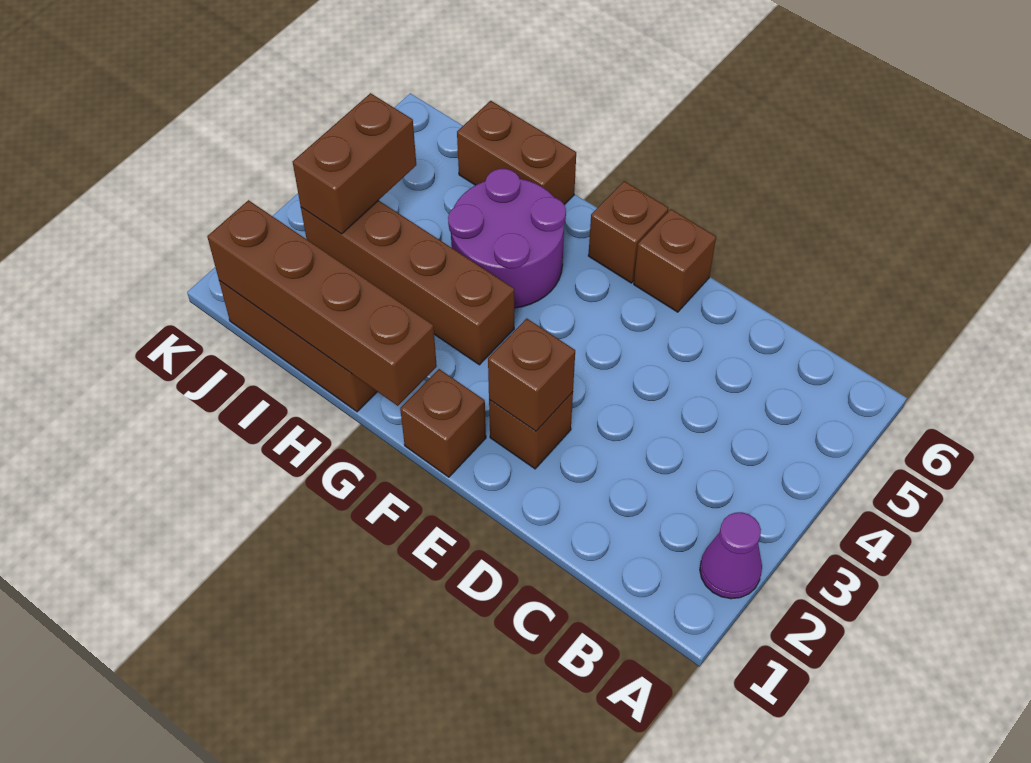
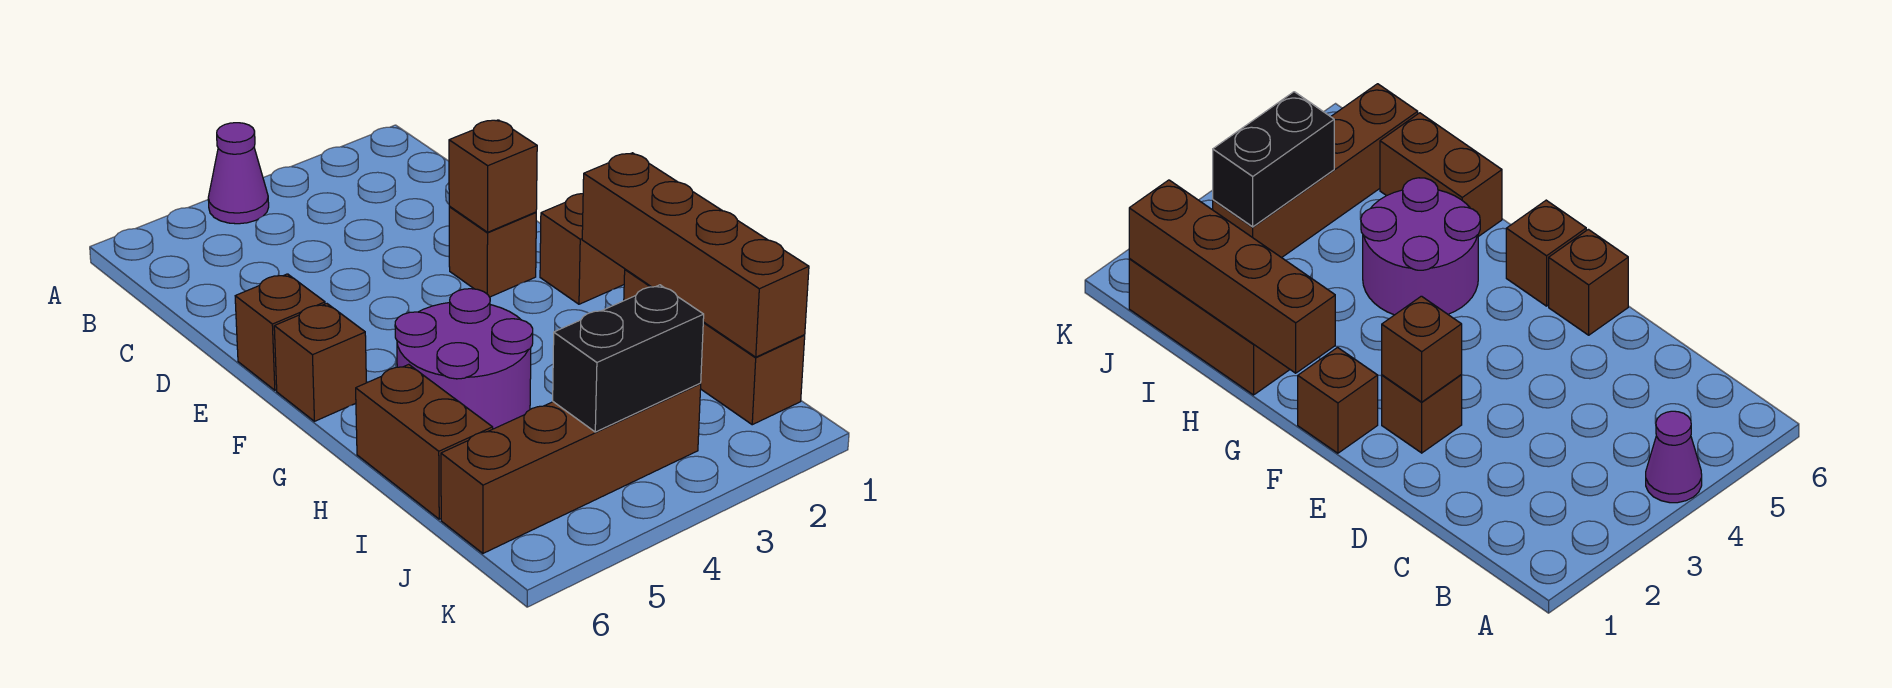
purple cone A2 level 1 -> purple cone A4 level 1
brown brick G3:J3 level 1 -> brown brick J3:J6 level 1
brown brick J3:J4 level 2 -> black brick J3:J4 level 2

